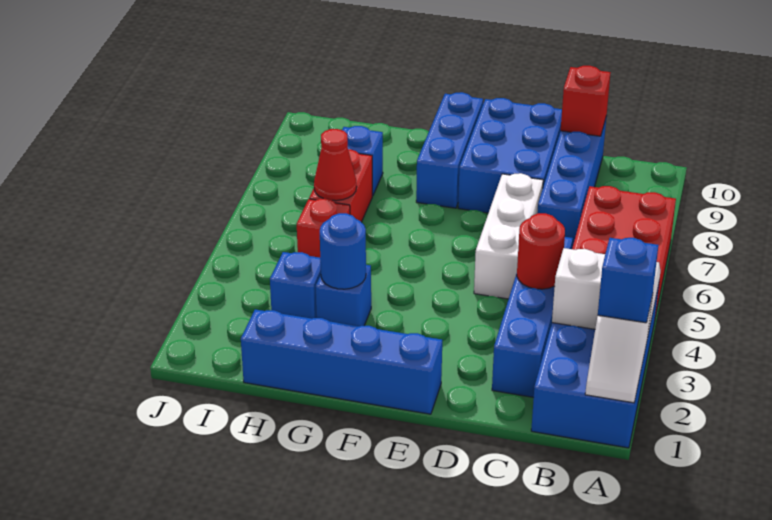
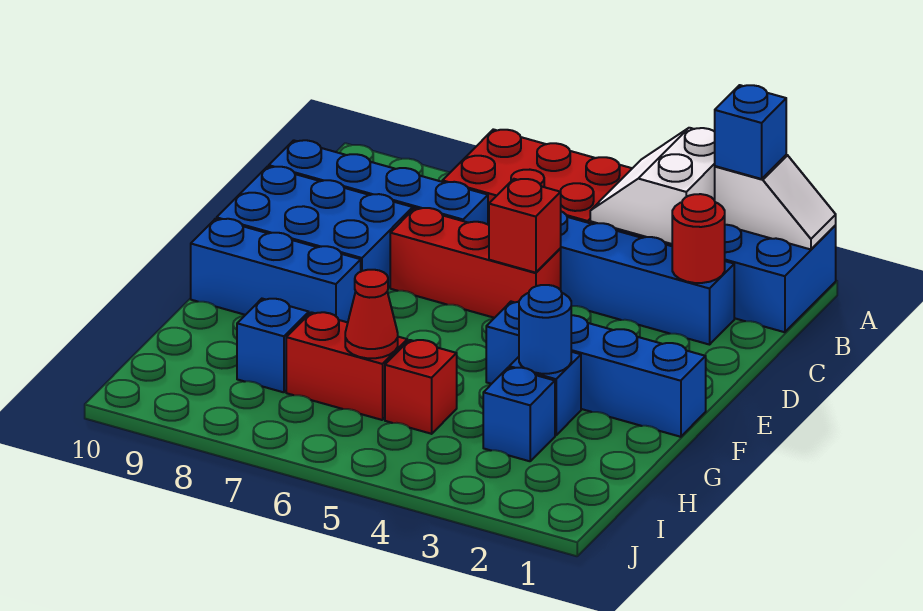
red round brick C4 level 2 -> red round brick C2 level 2
red brick C10 level 2 -> red brick D5 level 2
white brick D5:D7 level 1 -> red brick D5:D7 level 1
blue brick E1:H1 level 1 -> blue brick F1:F4 level 1

